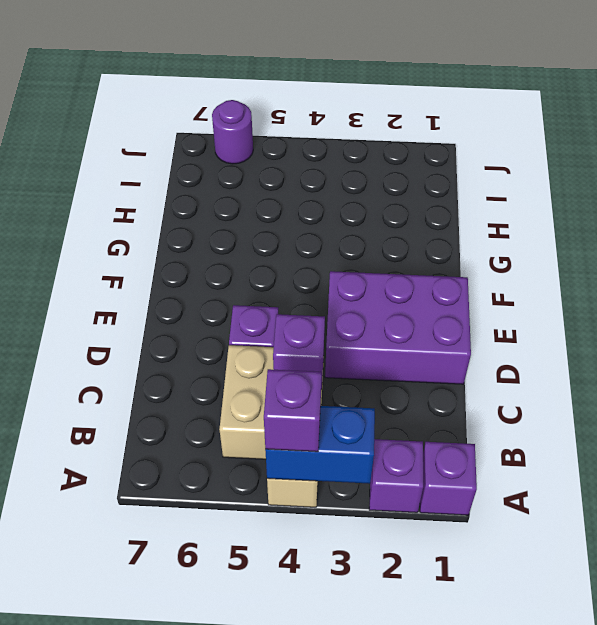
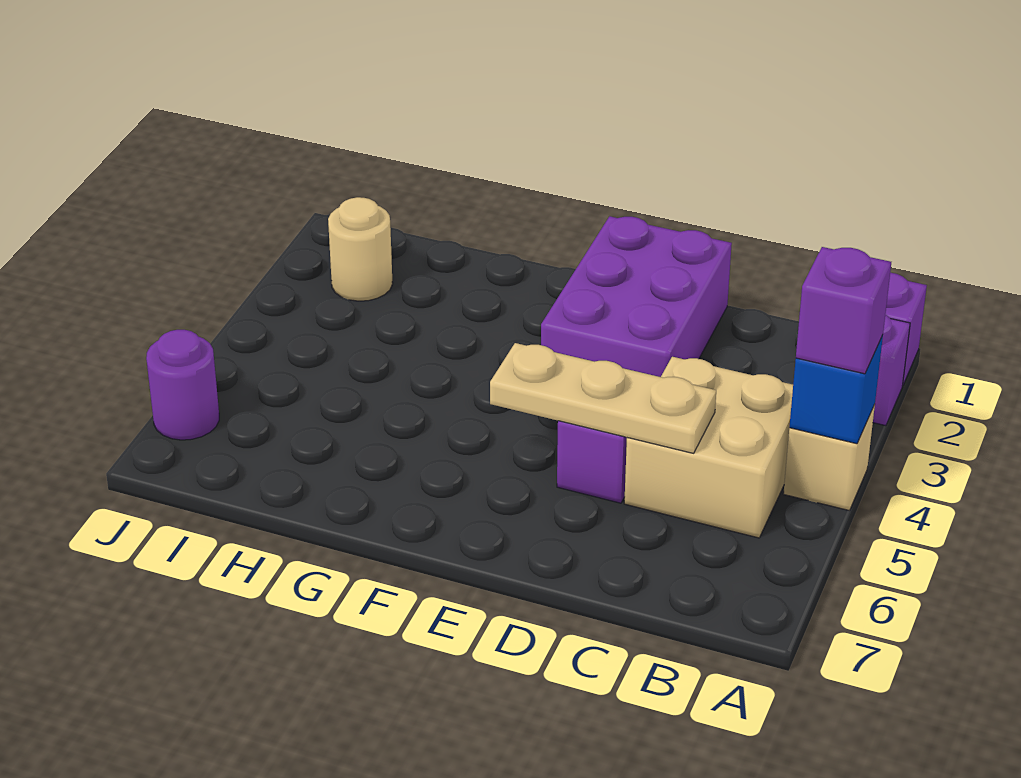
blue brick A3:A4 level 2 -> blue brick A4 level 2
purple brick C4 level 2 -> none
none -> tan plate C5:E5 level 2
none -> tan round brick I2 level 1

